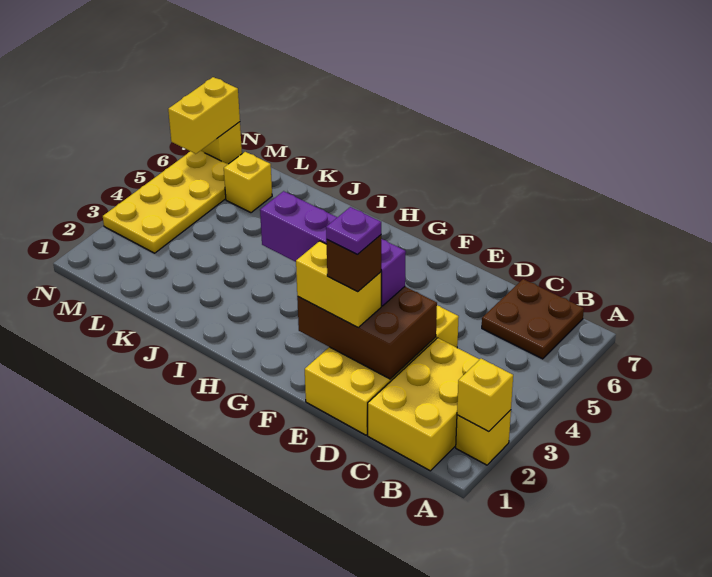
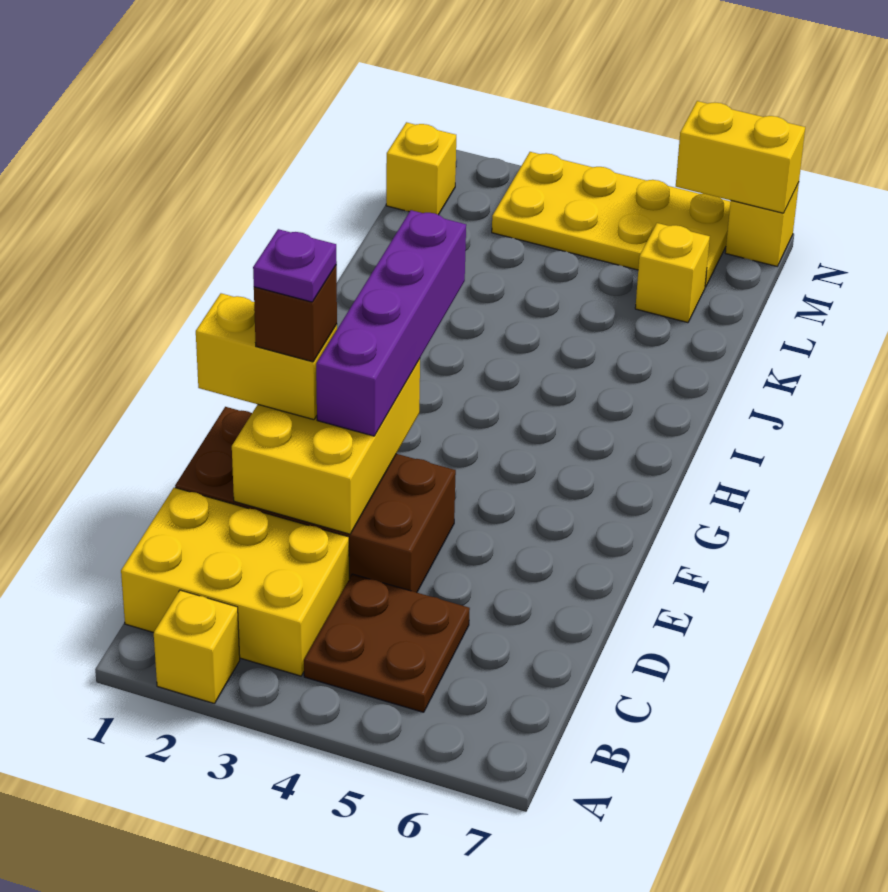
yellow brick A2 level 2 -> yellow brick M1 level 1
brown plate B6:C7 level 1 -> brown plate B4:C5 level 1
yellow brick D1:E4 level 1 -> brown brick D1:E4 level 1
brown brick D2:F3 level 2 -> yellow brick D2:F3 level 2
yellow brick E2:F2 level 3 -> yellow brick E1:E2 level 3

